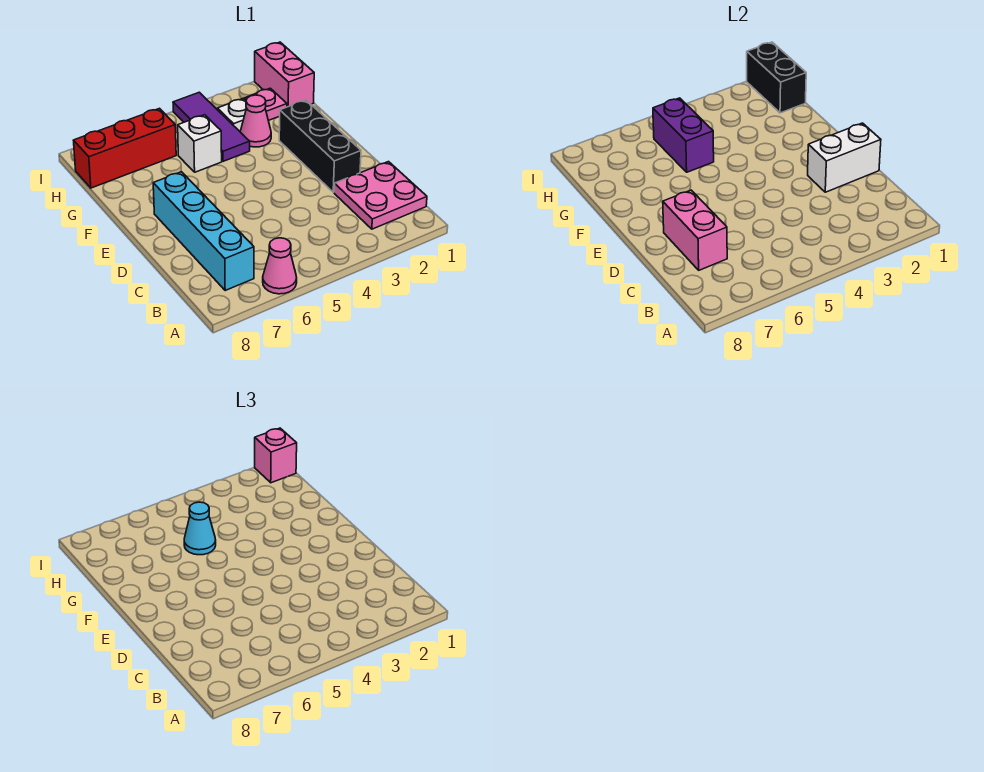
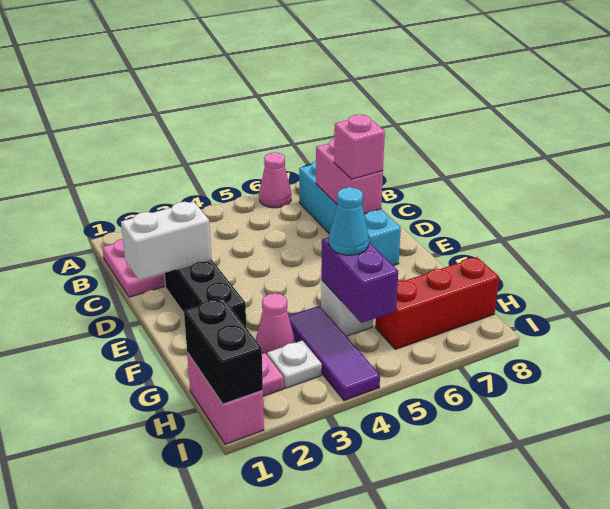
pink brick I1 level 3 -> pink brick D7 level 3

